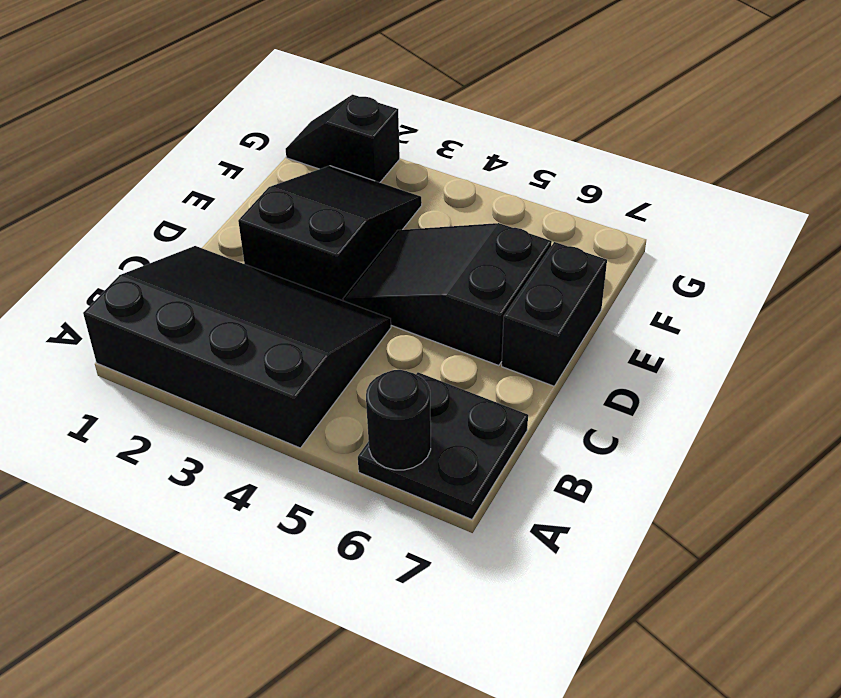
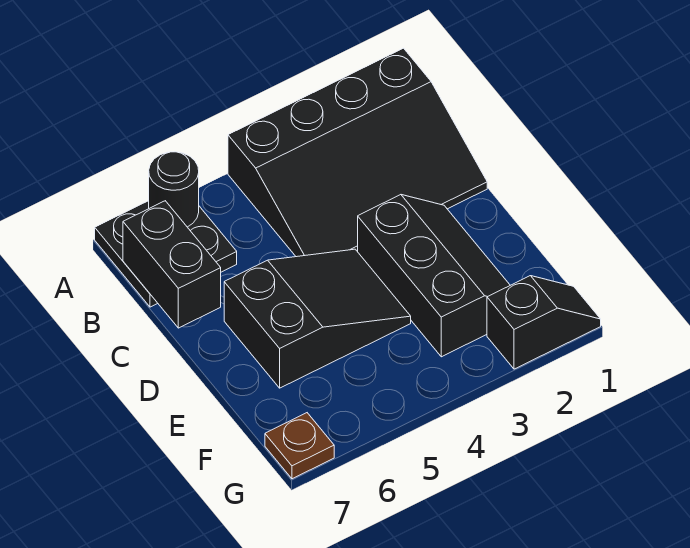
black slope D2:F3 level 1 top D -> black slope D2:F3 level 1 top 3
black brick D7:E7 level 1 -> black brick B7:C7 level 2
none -> brown plate G7 level 1

